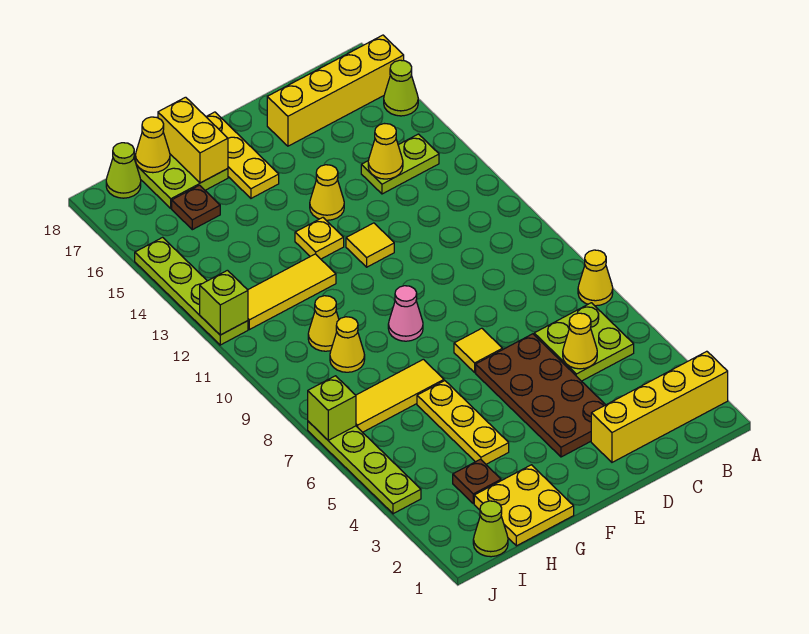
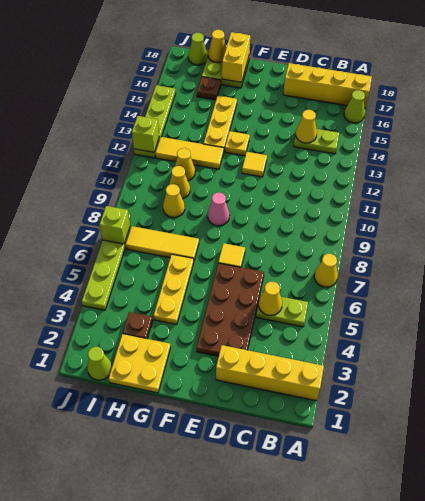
lime plate B5:C6 level 1 -> lime plate B5:C5 level 1
yellow cone E14 level 1 -> yellow cone H11 level 1
yellow plate F16:F18 level 1 -> yellow plate G13:G15 level 1

